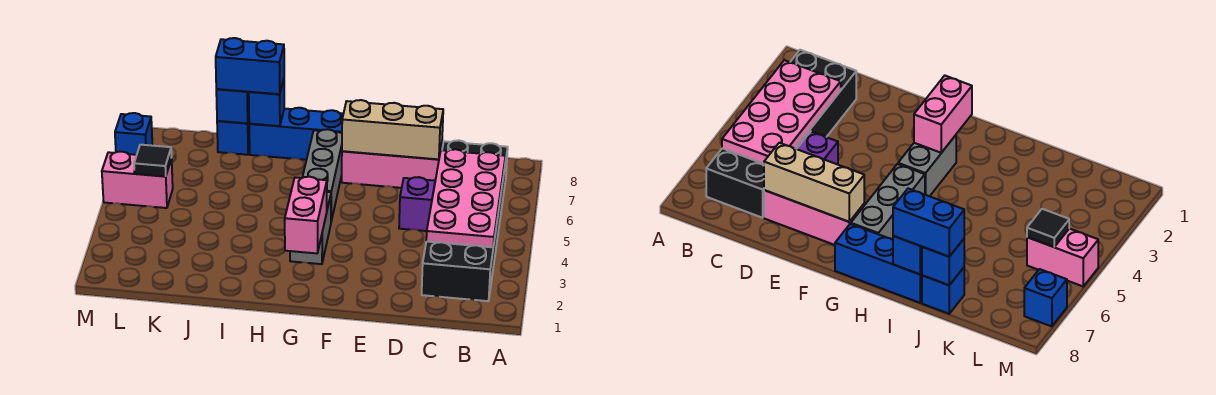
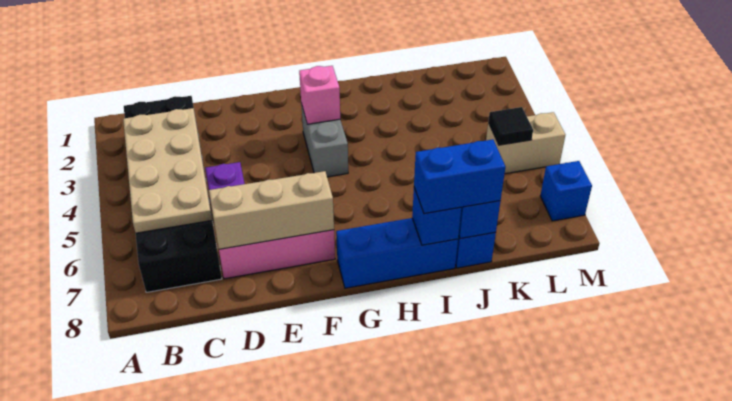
pink plate B3:C6 level 2 -> tan plate B3:C6 level 2
pink brick G2:G3 level 2 -> pink brick G3 level 2
grey brick G5:G7 level 1 -> none
pink brick L5:M5 level 1 -> tan brick L5:M5 level 1

